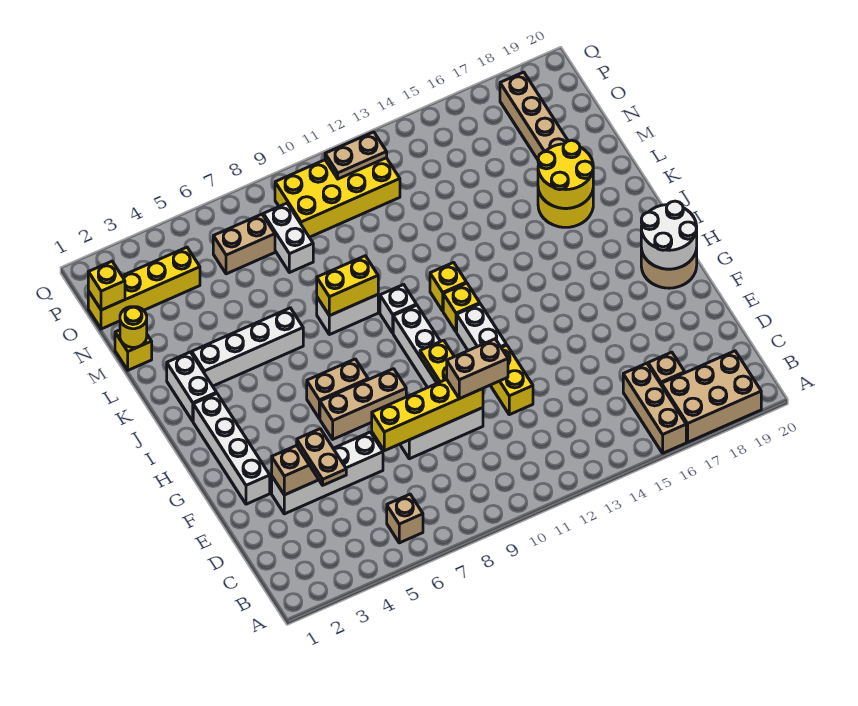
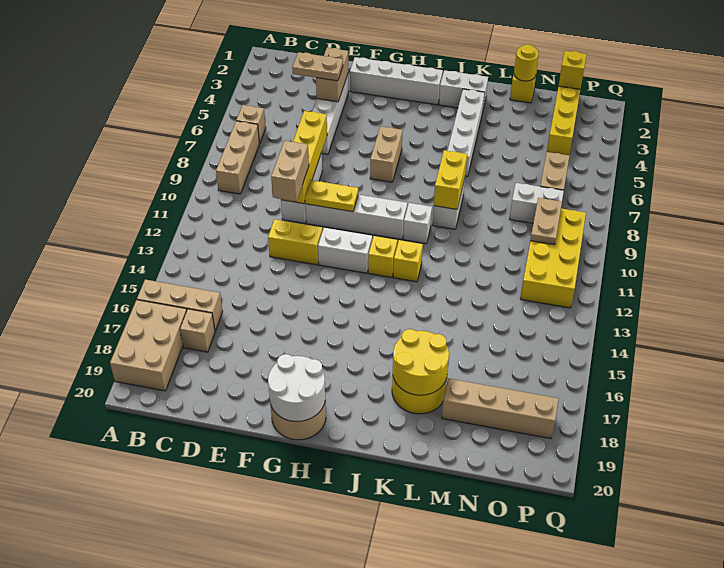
tan brick G6:G8 level 1 -> tan brick B7:B9 level 1
tan plate P11:P12 level 2 -> tan plate O9:O10 level 2

